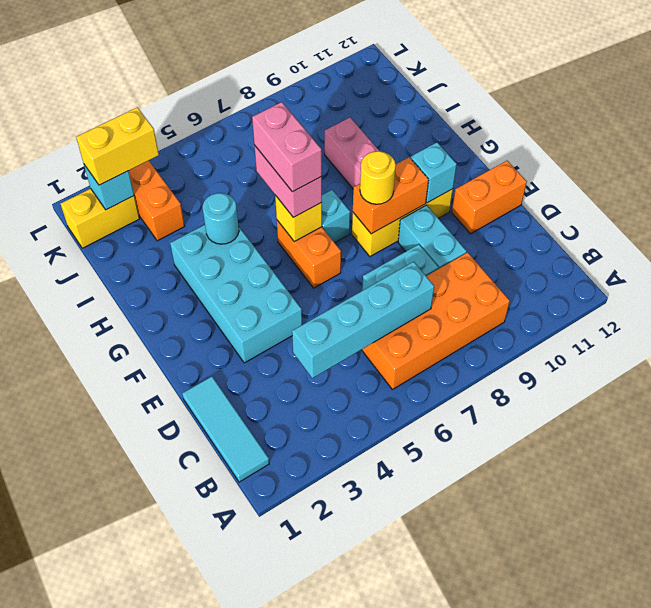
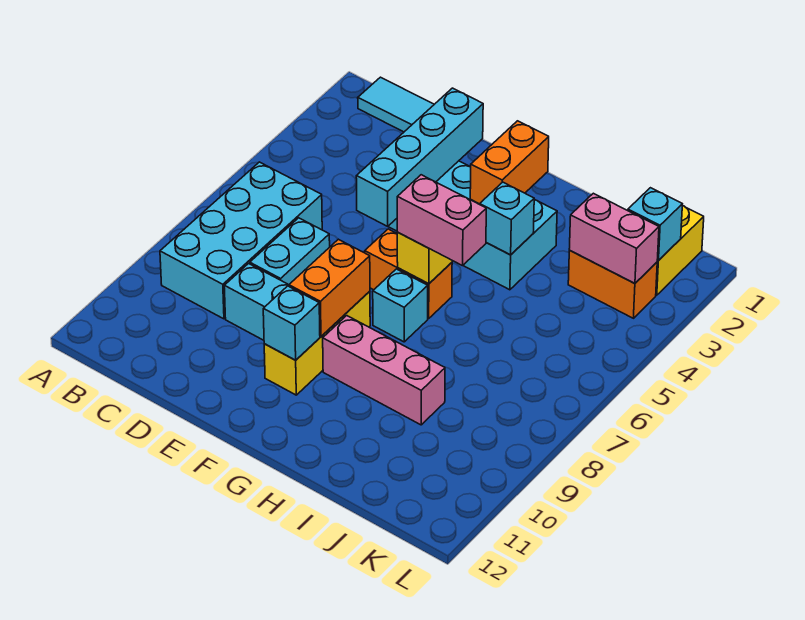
orange brick B6:C9 level 1 -> cyan brick B6:C9 level 1
cyan brick C4:C7 level 2 -> cyan brick E2:E5 level 2
orange brick E11:E12 level 1 -> orange brick G2:G3 level 2
yellow round brick F8 level 3 -> none
pink brick G6:H6 level 4 -> pink brick J3:K3 level 2
cyan round brick H4 level 2 -> cyan brick H4 level 2
yellow brick K2:K3 level 3 -> none

